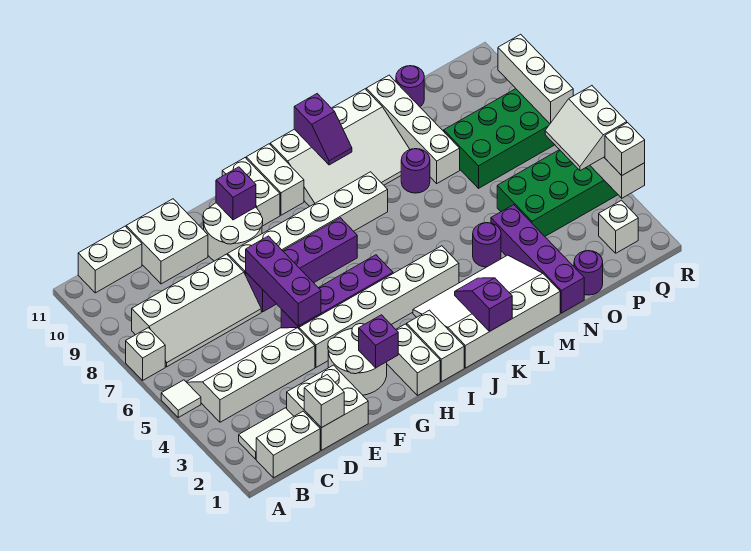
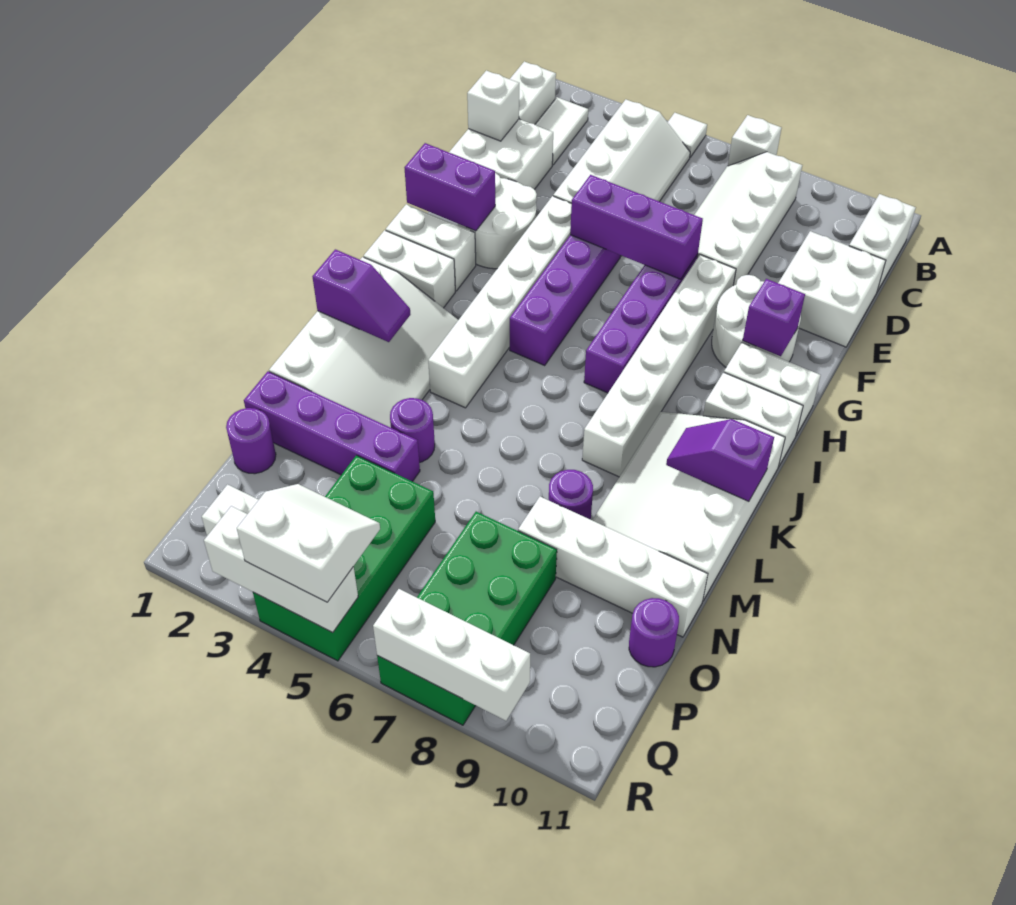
purple brick G2 level 2 -> purple brick G1:G2 level 2
white brick R3 level 3 -> none

